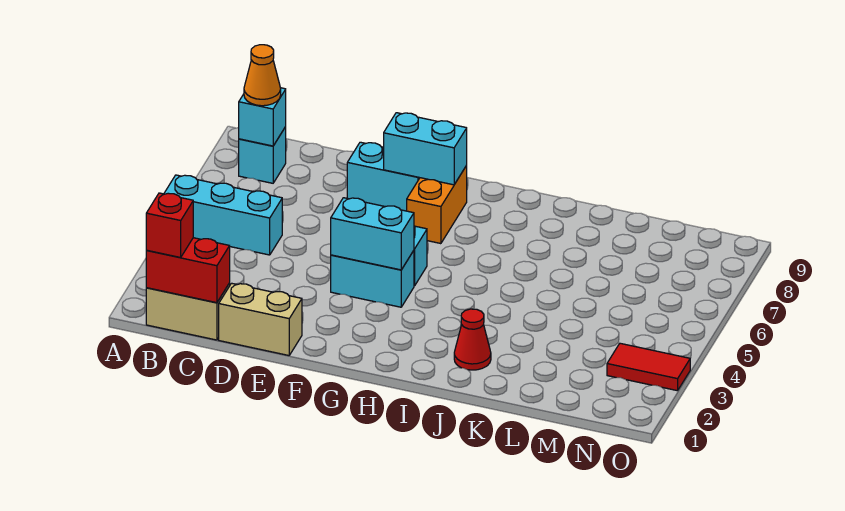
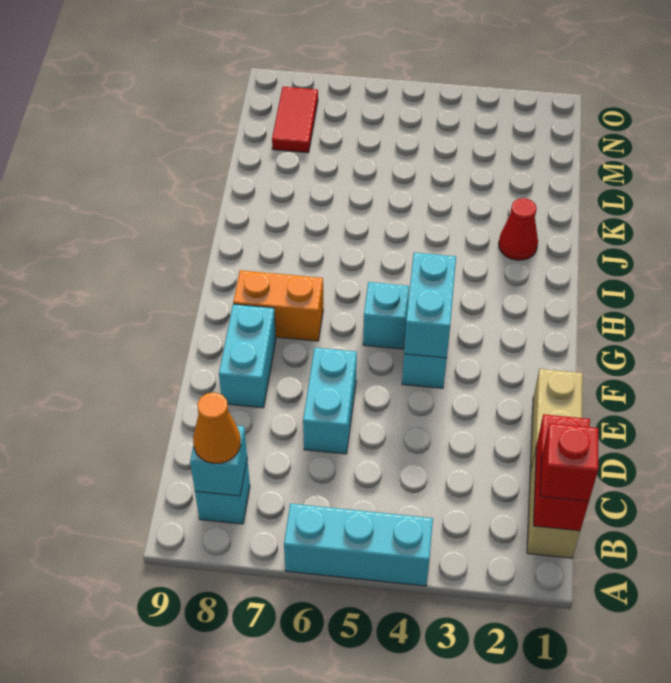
cyan brick A5:C5 level 1 -> cyan brick A4:A6 level 1
cyan brick F8:G8 level 2 -> cyan brick D6:E6 level 1
red tile N3:O3 level 1 -> red tile M8:N8 level 1

